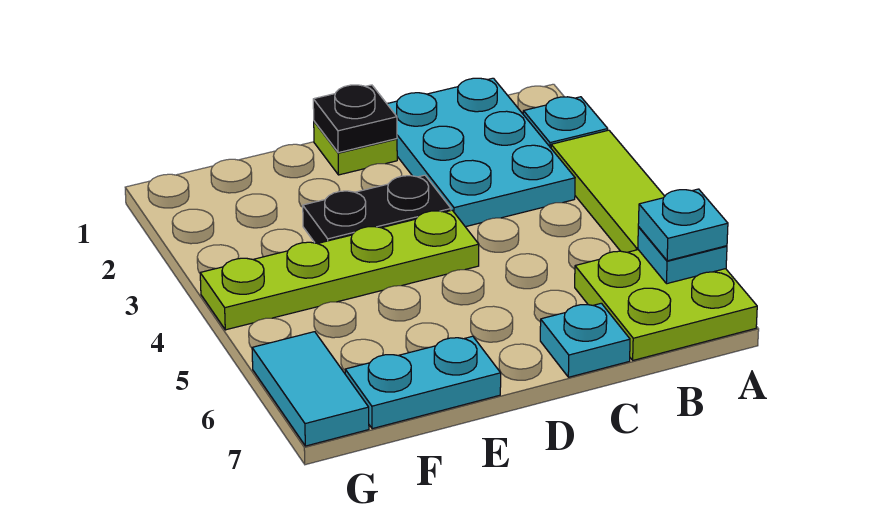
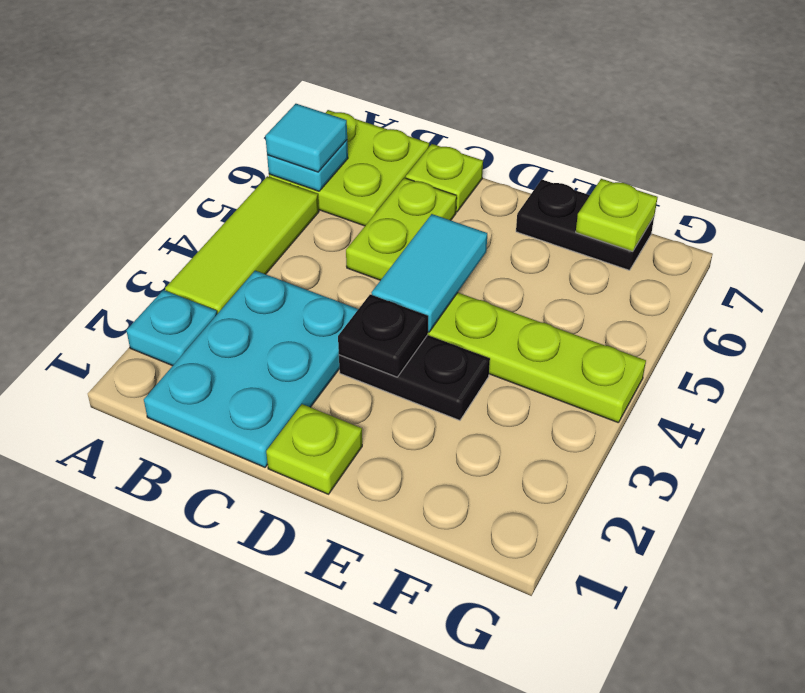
cyan plate A6 level 3 -> cyan tile A6 level 3
none -> lime plate C5:C6 level 1
cyan plate C7 level 1 -> lime plate C7 level 1
black plate D1 level 2 -> black plate D3 level 2
cyan plate E7:F7 level 1 -> black plate E7:F7 level 1
none -> lime plate F7 level 2
cyan tile G6:G7 level 1 -> cyan tile D4:D5 level 2

